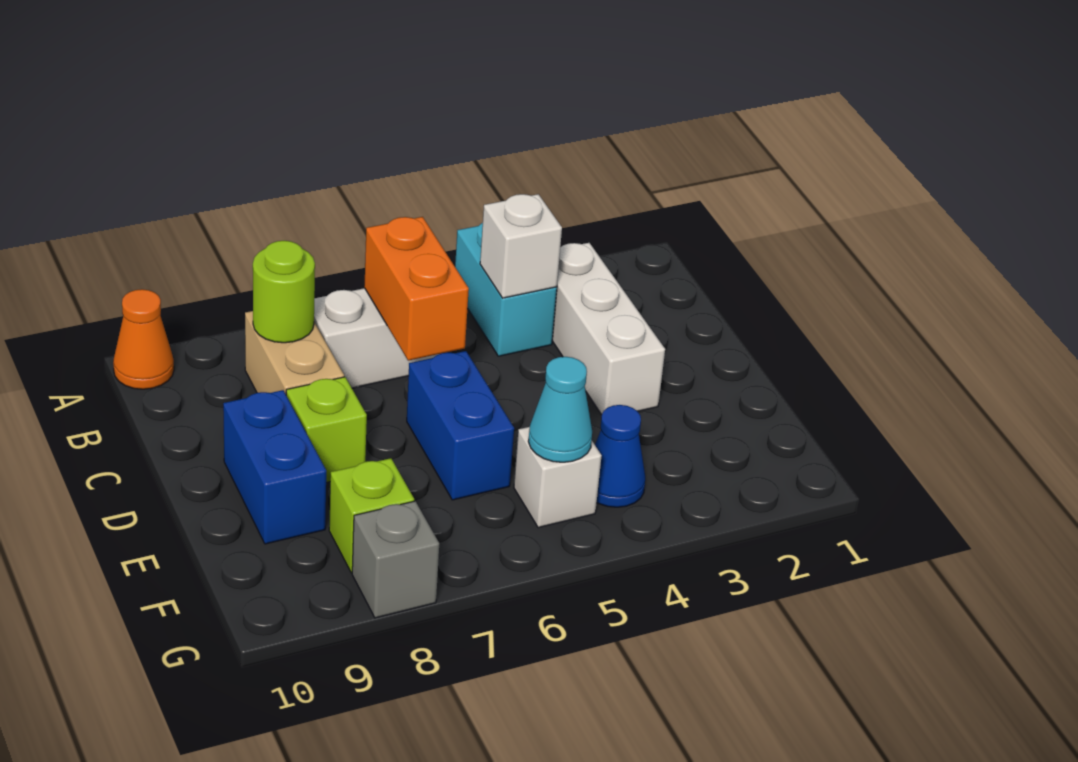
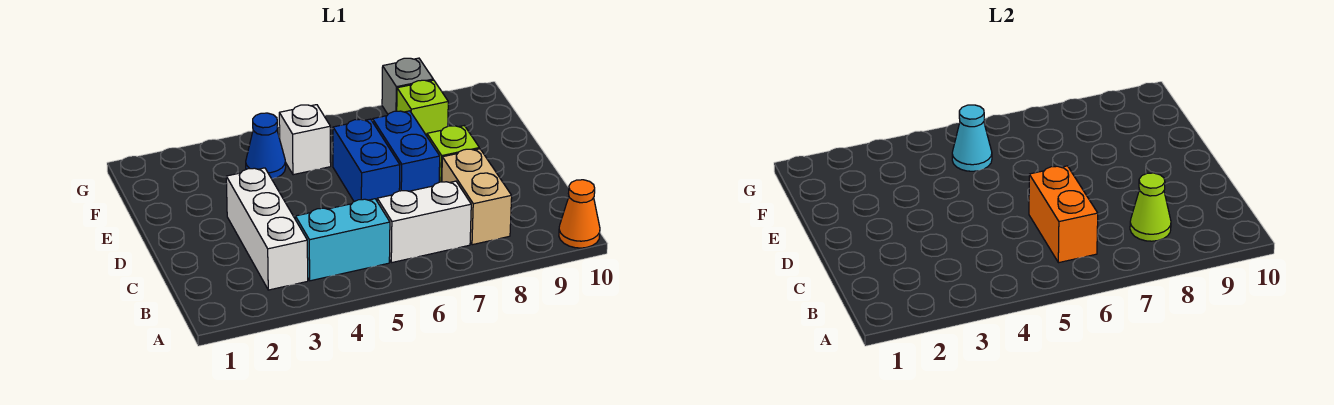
cyan brick A4:B4 level 1 -> cyan brick B4:B5 level 1
white brick B4 level 2 -> none
lime round brick B8 level 2 -> lime cone B8 level 2
blue brick D9:E9 level 1 -> blue brick D7:E7 level 1

